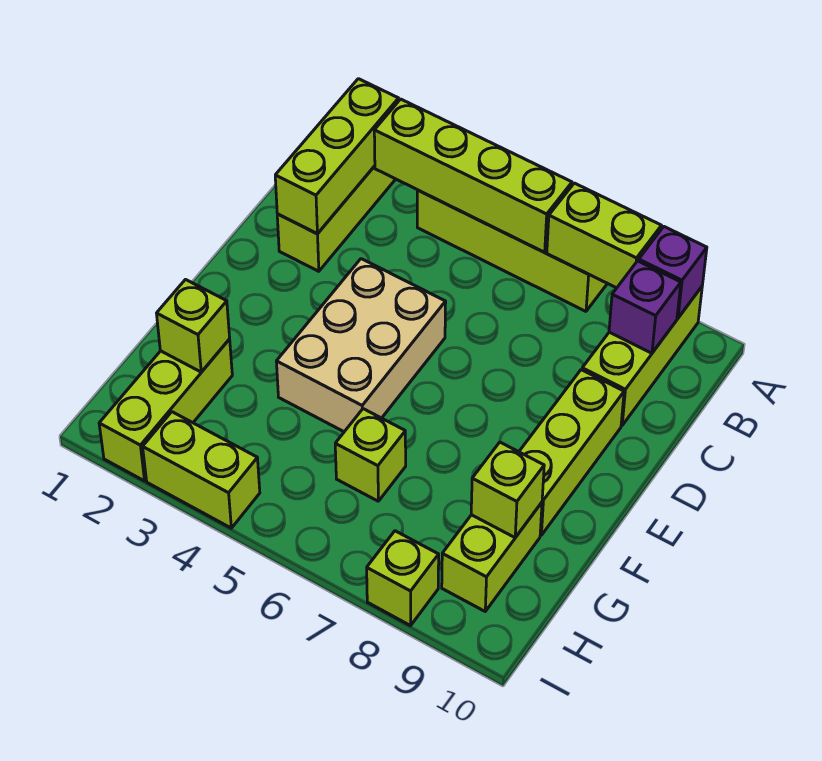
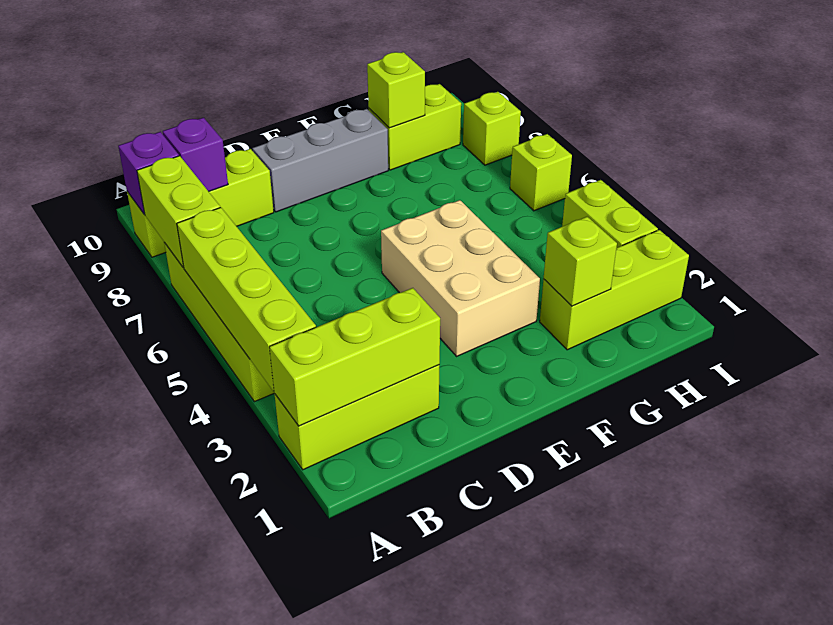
tan brick D4:F5 level 1 -> tan brick E3:F5 level 1
lime brick D9:F9 level 1 -> grey brick D9:F9 level 1
lime brick G6 level 1 -> lime brick I6 level 1

